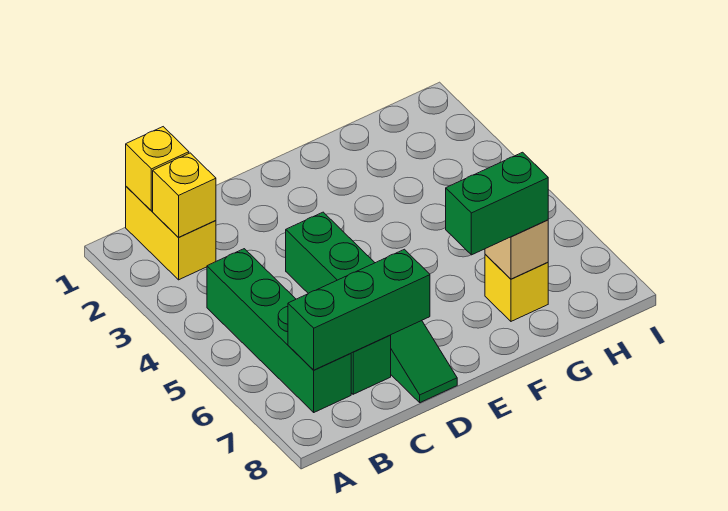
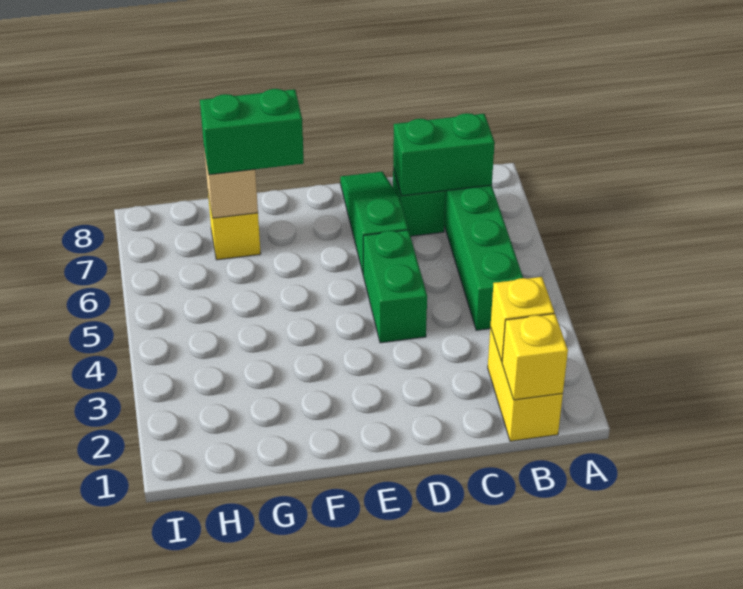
green brick B7:D7 level 2 -> green brick B7:C7 level 2

